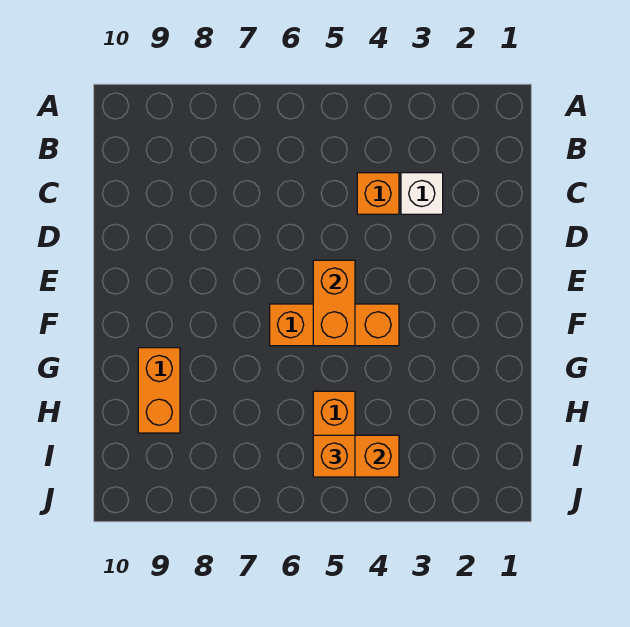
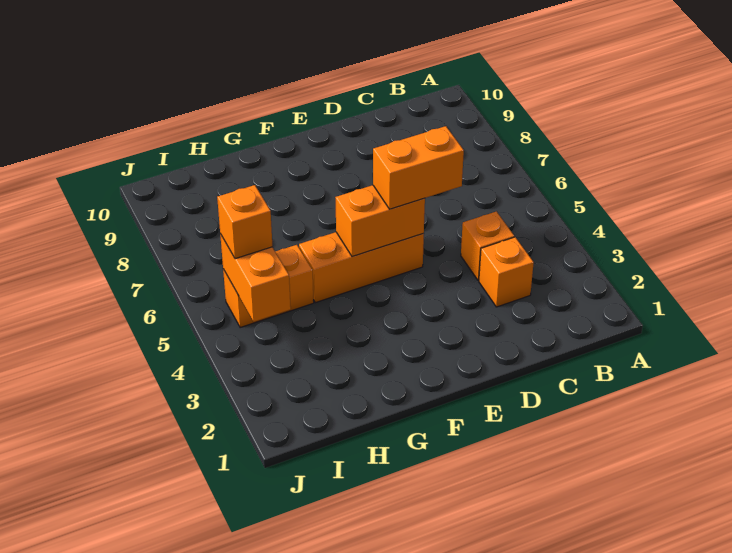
white brick C3 level 1 -> orange brick C3 level 1
orange brick F4:F6 level 1 -> orange brick E5:G5 level 1
orange brick G9:H9 level 1 -> orange brick D5:E5 level 3

